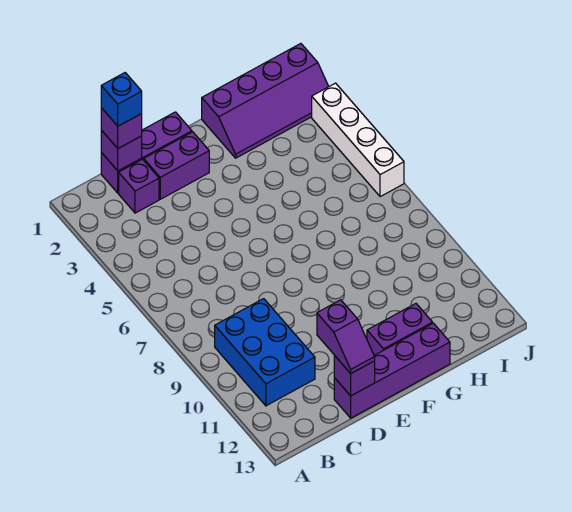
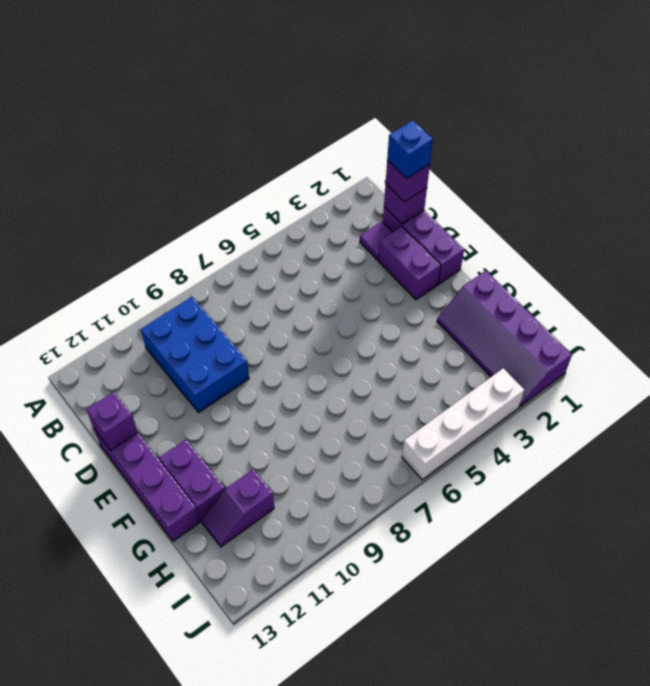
blue brick B9:C11 level 1 -> blue brick B9:D10 level 1
purple brick C2 level 1 -> purple tile C2 level 1
purple slope D12:D13 level 3 top 12 -> purple slope H11:H12 level 1 top 11

